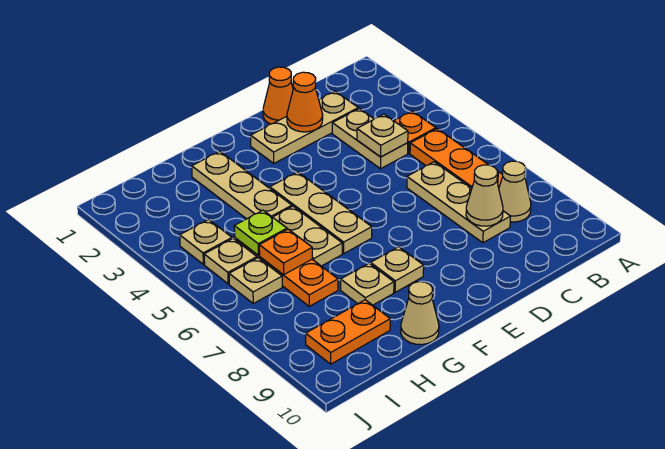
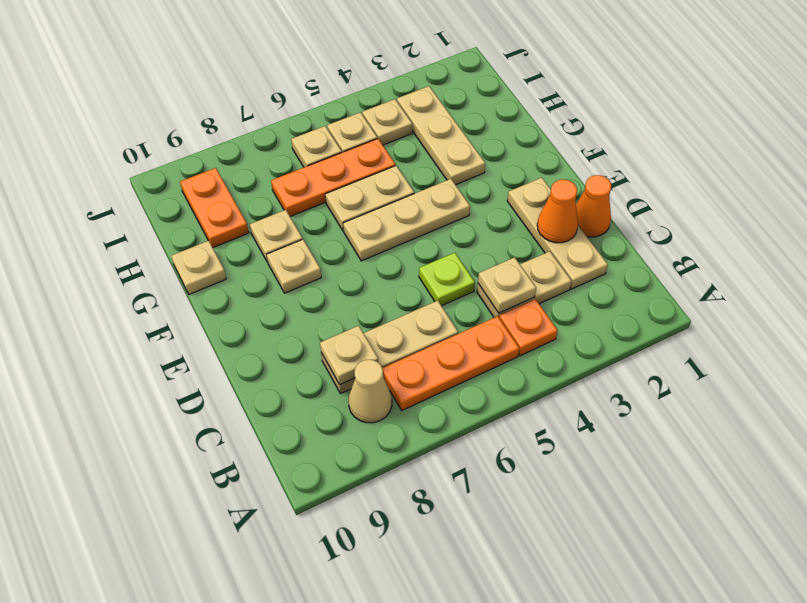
tan cone C8 level 2 -> tan plate C8 level 2
tan plate G2:G4 level 1 -> tan plate G3:I3 level 1
tan cone G10 level 1 -> tan plate G10 level 1
lime plate H5 level 2 -> lime plate D5 level 1
orange plate H6 level 2 -> none

